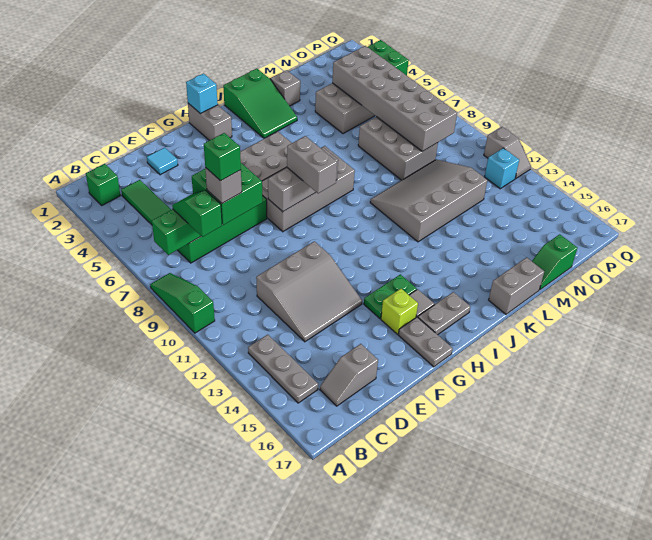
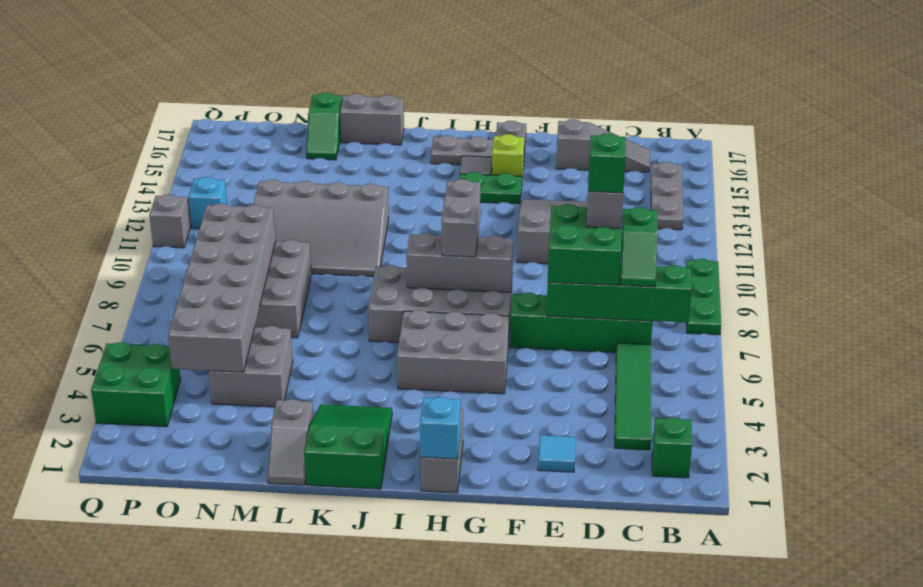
green slope A8:A10 level 1 top 10 -> green plate A8:A10 level 1
grey slope C16:D16 level 1 top D -> grey slope C16:E16 level 1 top E
green slope M17:N17 level 1 top N -> green slope M16:M17 level 1 top 17

